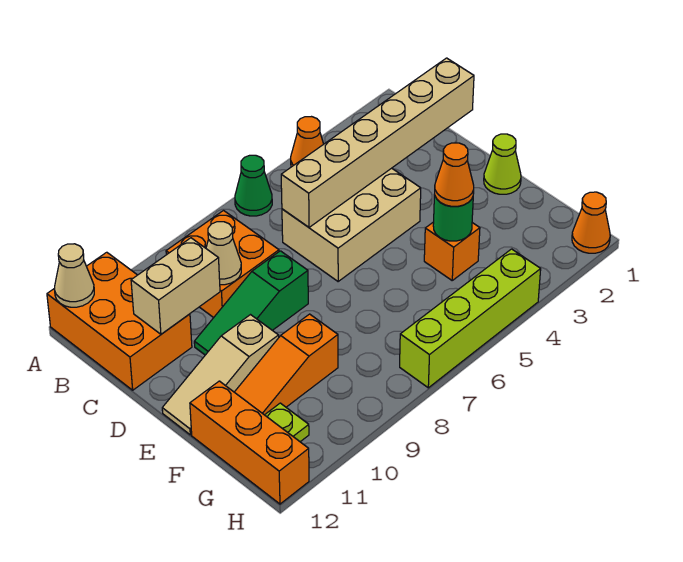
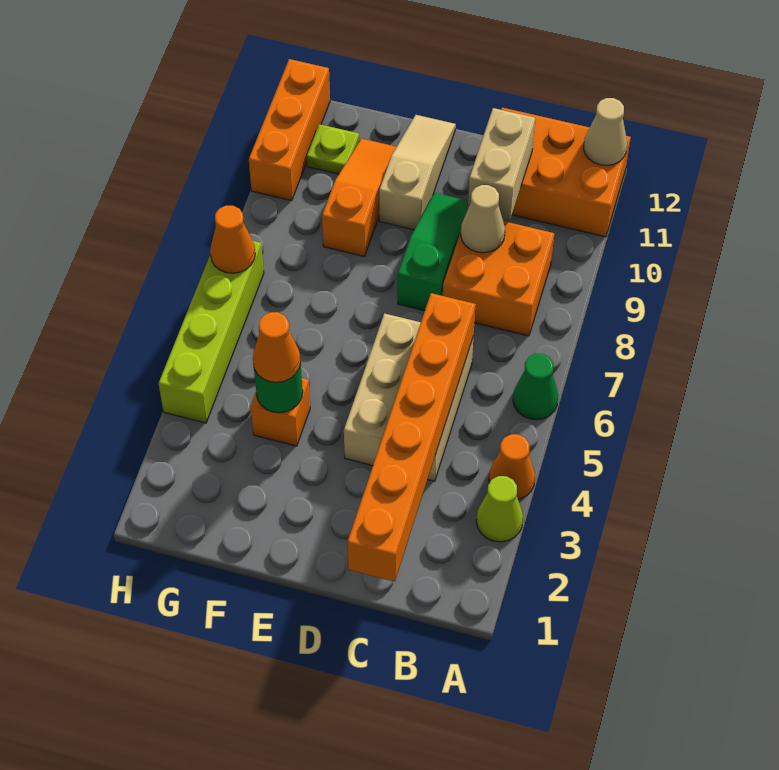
tan brick C1:C6 level 2 -> orange brick C1:C6 level 2
lime cone E1 level 1 -> lime cone A3 level 1
orange brick F12:H12 level 1 -> orange brick H10:H12 level 1
orange cone H1 level 1 -> orange cone H7 level 2

